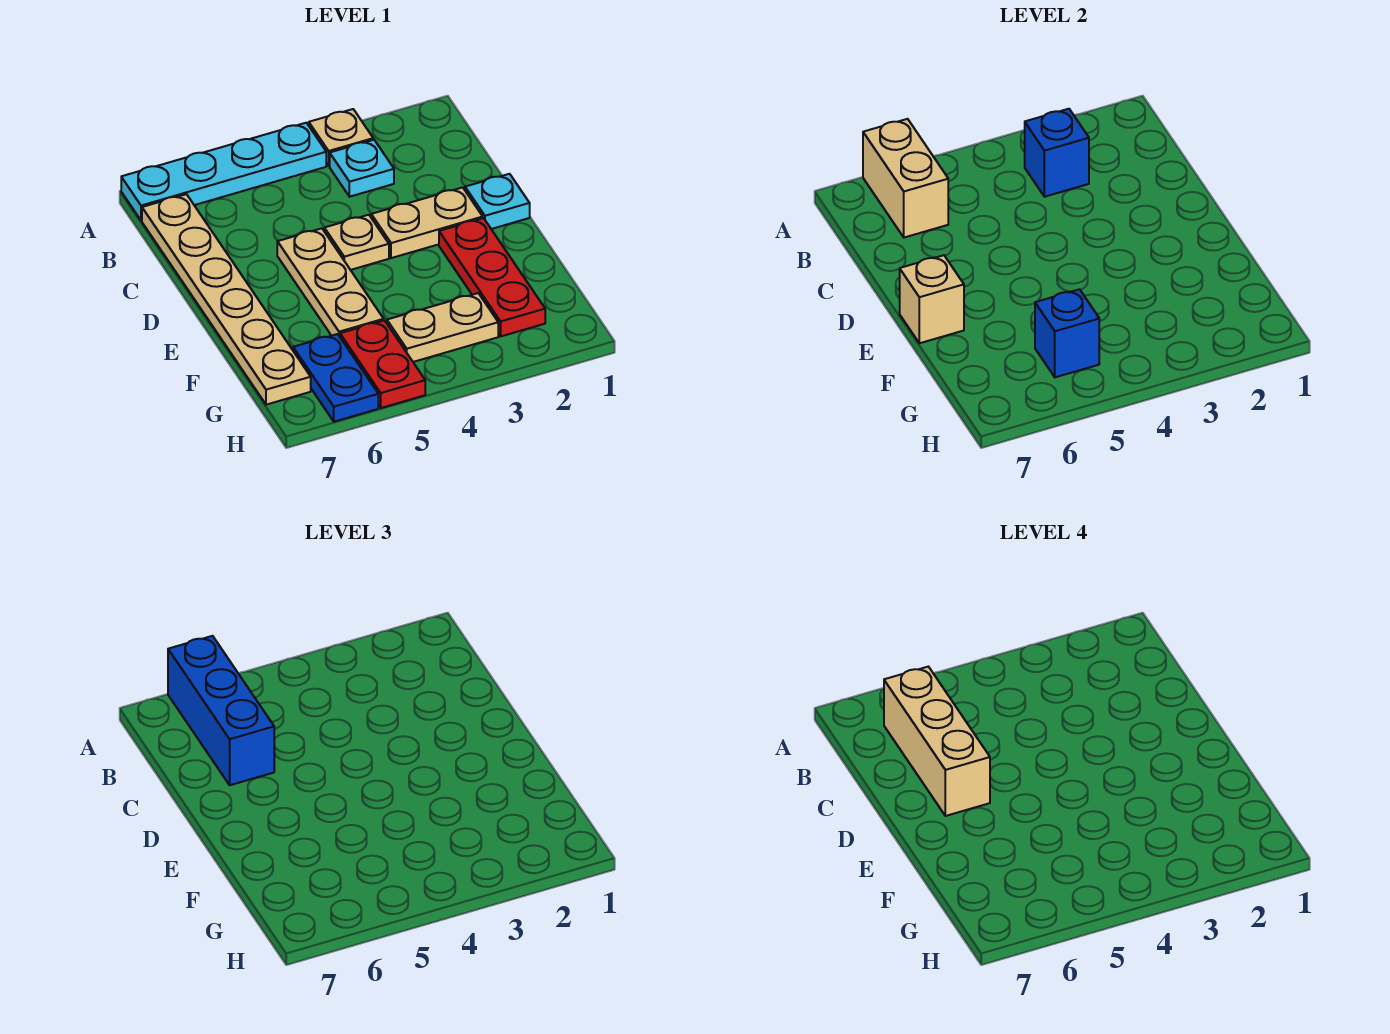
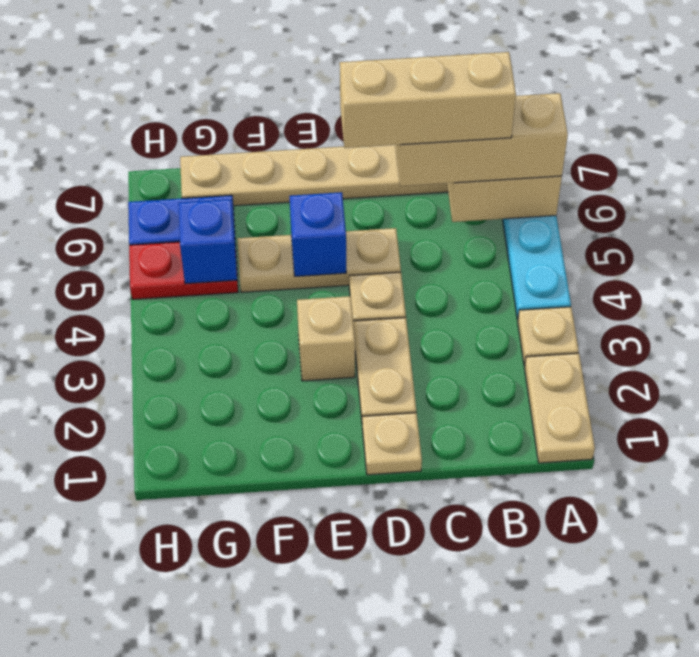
blue brick A6:C6 level 3 -> tan brick A6:C6 level 3
cyan plate B3 level 1 -> none
blue brick B3 level 2 -> blue brick E5 level 2
cyan plate D1 level 1 -> tan plate D1 level 1
red plate E2:G2 level 1 -> none
tan brick E7 level 2 -> tan brick E3 level 1
tan plate G3:G4 level 1 -> tan plate A1:A2 level 1

